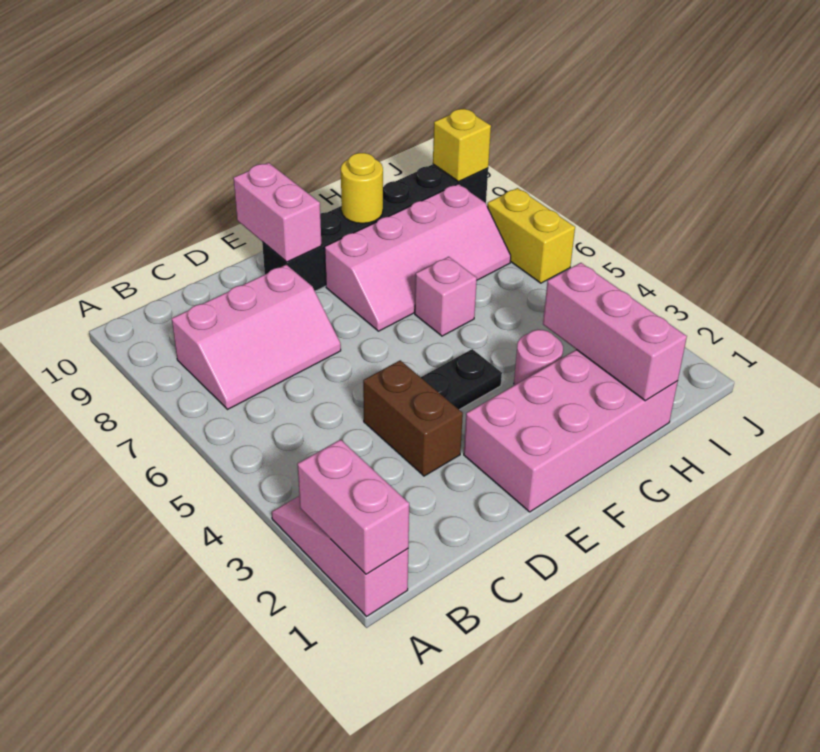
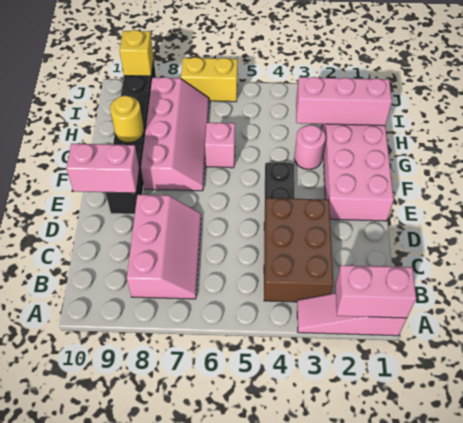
brown brick D3:D4 level 1 -> brown brick B3:D4 level 1

